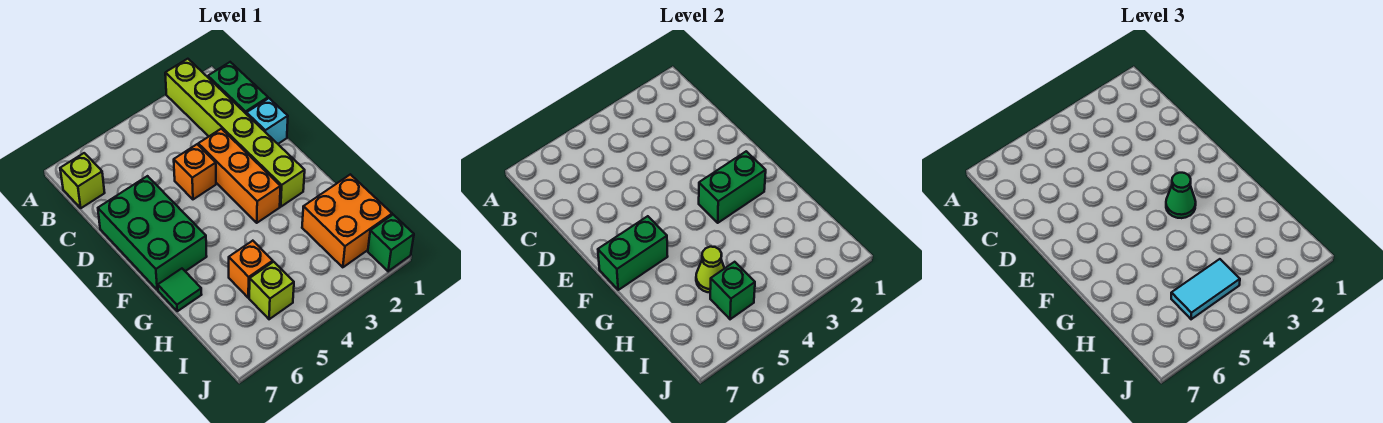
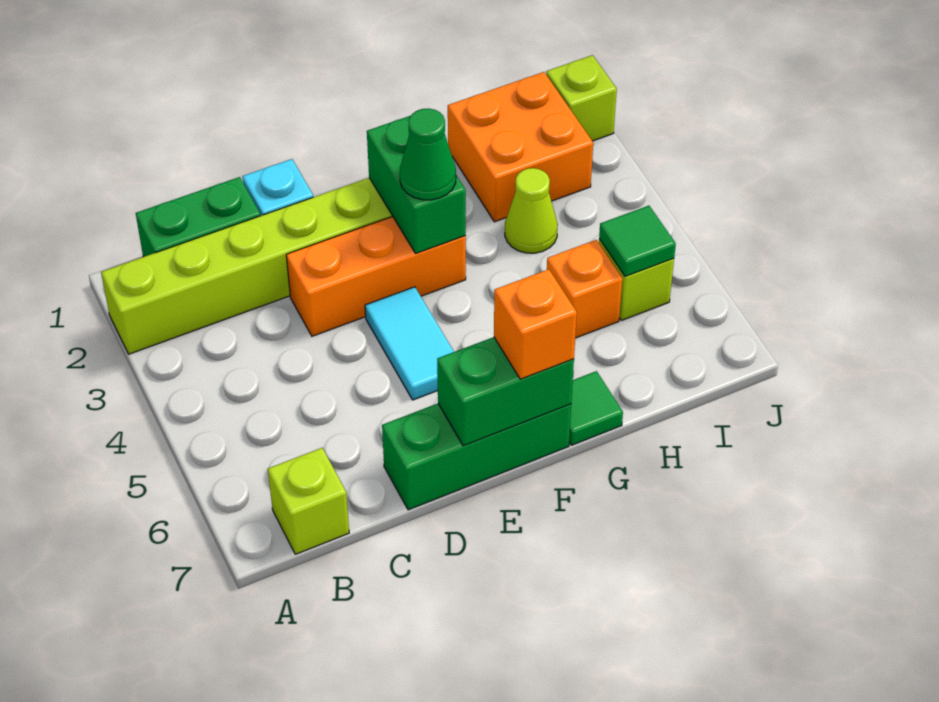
orange brick D4 level 1 -> orange brick F7 level 3
green brick D6:F7 level 1 -> green brick D7:F7 level 1
green brick F6:F7 level 2 -> green brick E7:F7 level 2
lime cone H5 level 2 -> lime cone H3 level 1
cyan tile I4:I5 level 3 -> cyan tile E4:E5 level 1
green brick I5 level 2 -> green tile I5 level 2
green brick J1 level 1 -> lime brick J1 level 1

